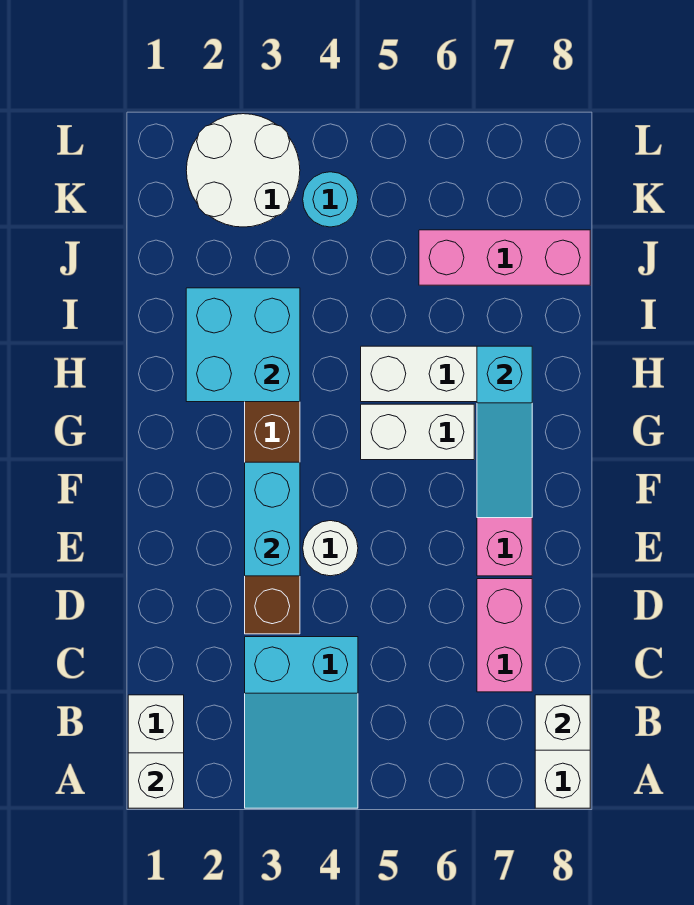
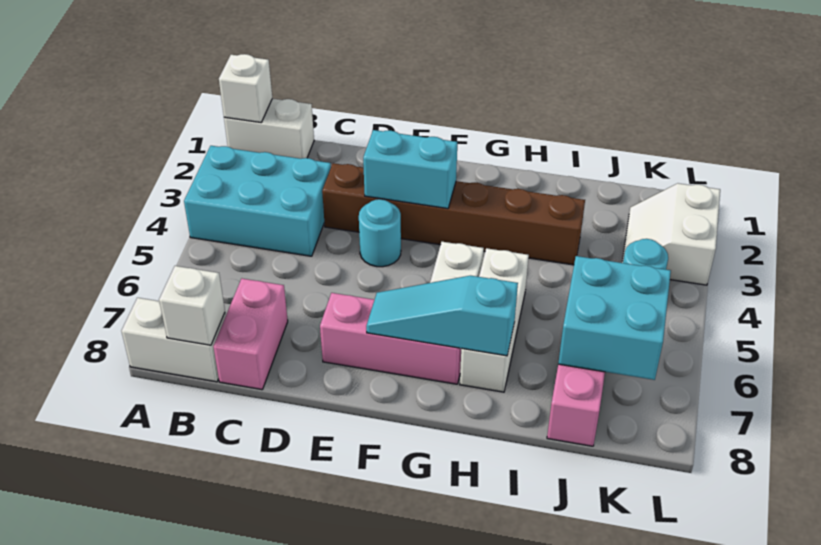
cyan slope A3:C4 level 1 top C -> cyan brick A3:C4 level 1
pink brick C7:D7 level 1 -> pink brick C7:C8 level 1
white round brick E4 level 1 -> cyan round brick E4 level 1
cyan brick H2:I3 level 2 -> cyan brick J6:K7 level 2
white round brick K2:L3 level 1 -> white slope K2:L3 level 1 top L

